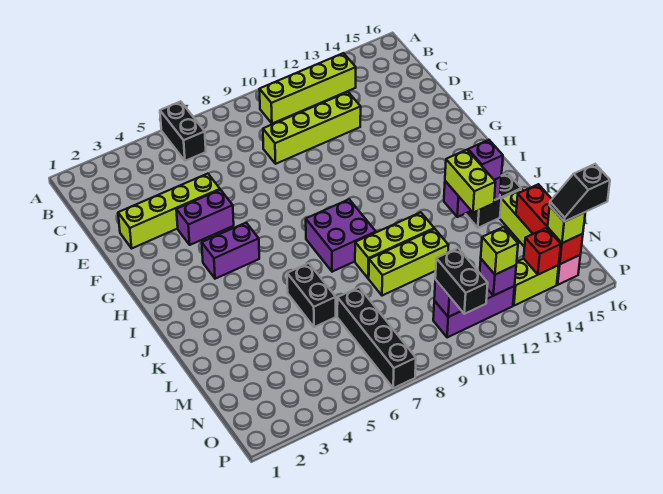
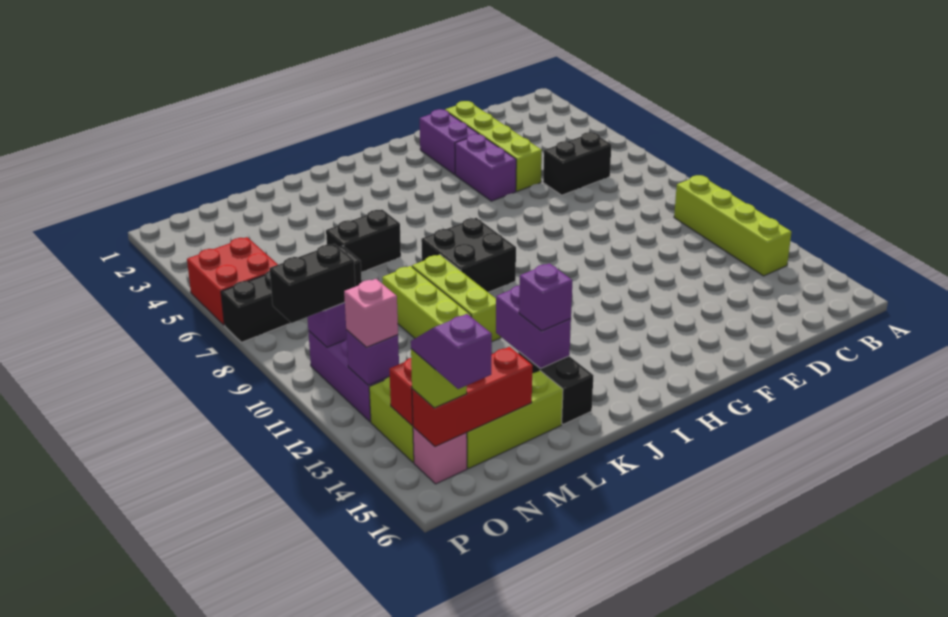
black brick A6:B6 level 1 -> black brick C6:D6 level 1
lime brick D9:D12 level 1 -> none
purple brick H4:H5 level 1 -> purple brick F2:F3 level 1
purple brick I8:J9 level 1 -> black brick I8:J9 level 1
lime brick K13:L13 level 3 -> none
none -> red brick O5:P6 level 1
lime brick O12 level 3 -> pink brick O12 level 3
black slope O15:O16 level 4 top 16 -> purple slope O15:O16 level 4 top 16

